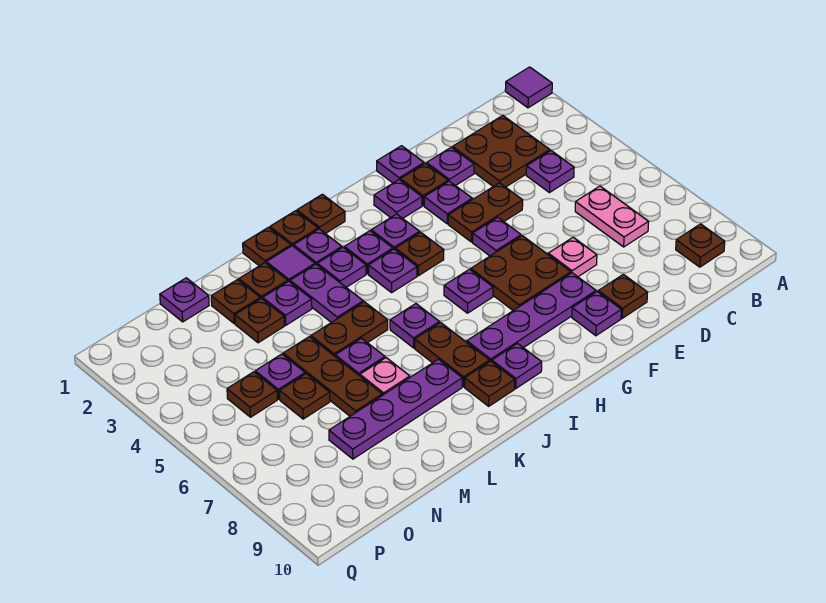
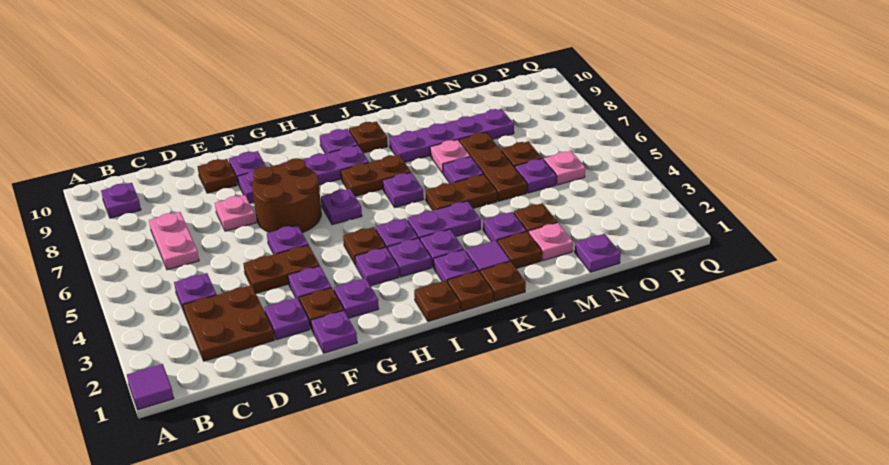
brown plate B9 level 1 -> purple plate B9 level 1
brown plate F6:G7 level 1 -> brown round brick F6:G7 level 1
brown plate J7:J8 level 1 -> brown plate I7:J7 level 1
purple plate K3:K4 level 1 -> purple plate J4:K4 level 1
brown plate M2 level 1 -> pink plate M2 level 1
brown plate O5 level 1 -> pink plate O5 level 1

